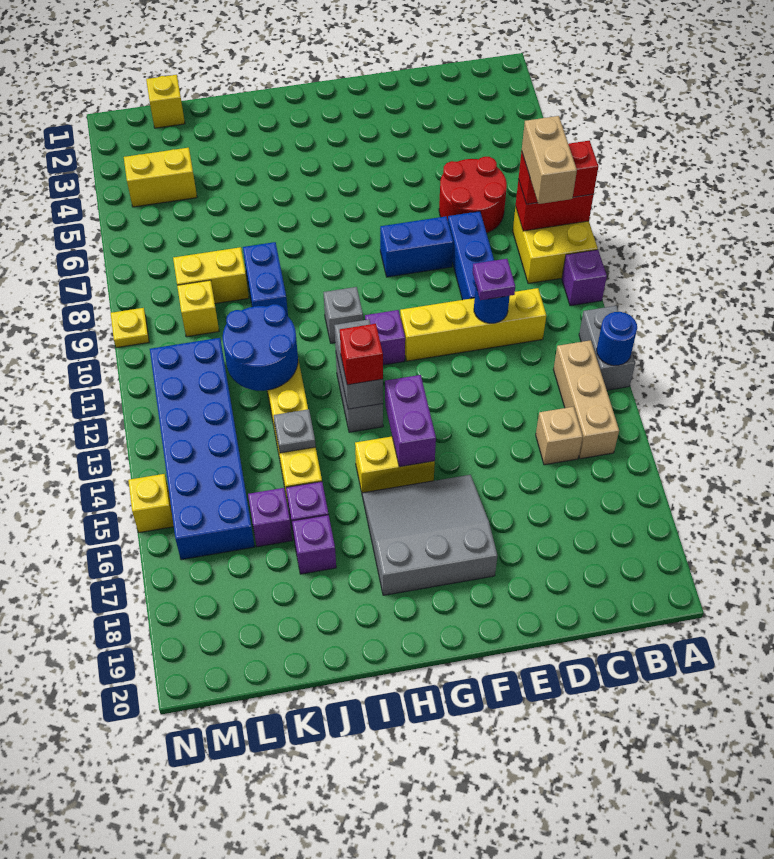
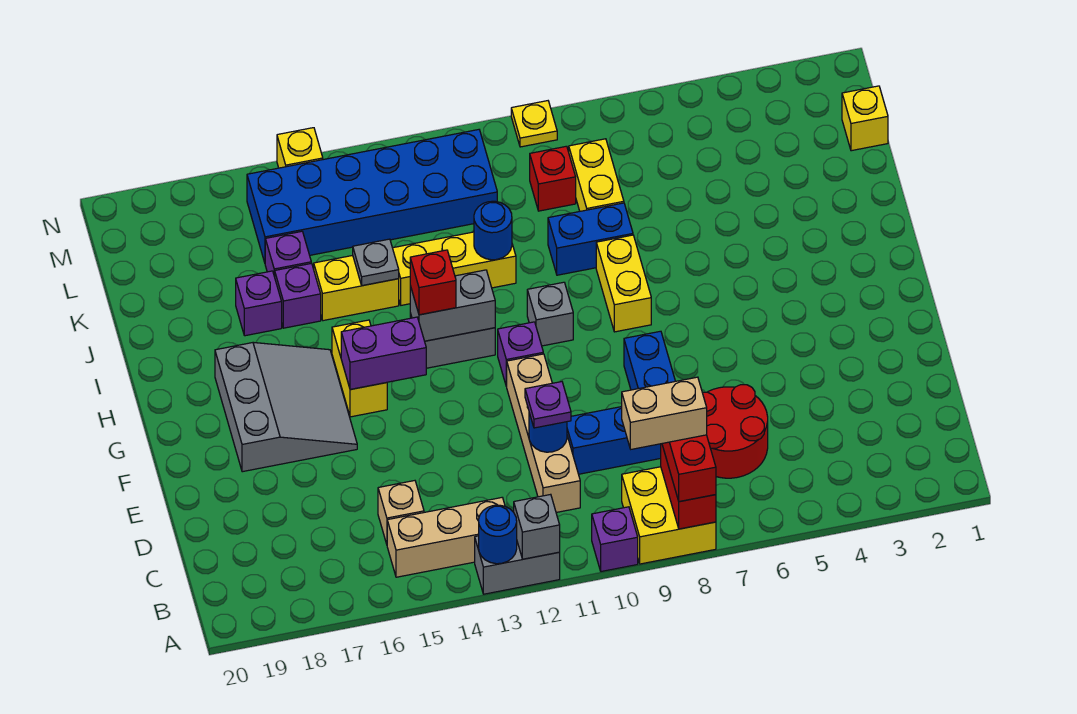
none -> grey brick A12 level 2
yellow brick C11:F11 level 1 -> tan brick C11:F11 level 1
blue round brick J11:K12 level 2 -> blue round brick J11 level 2
yellow brick L4:M4 level 1 -> yellow brick H8:I8 level 1
yellow brick L9 level 1 -> red brick L9 level 1

